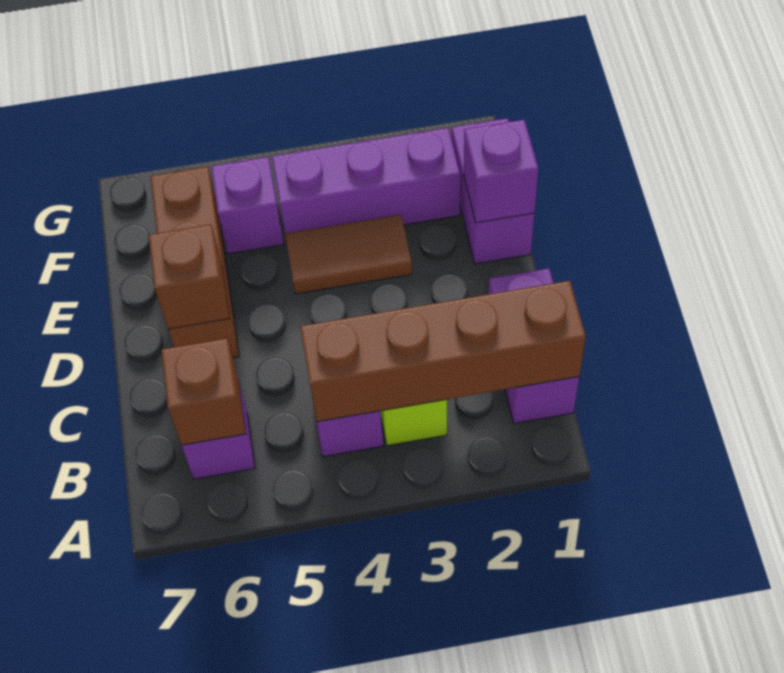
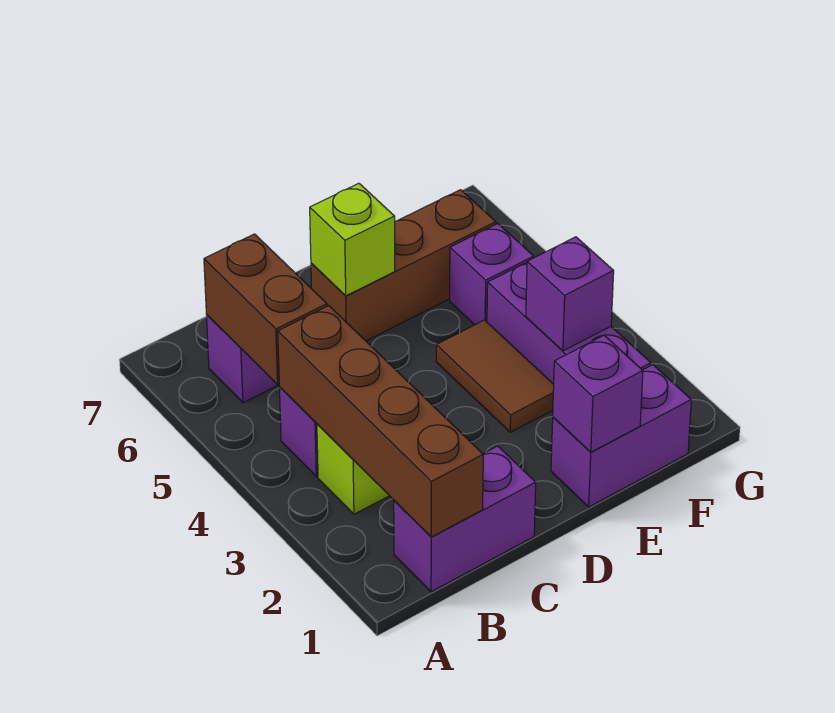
brown brick B6 level 2 -> brown brick B5:B6 level 2
brown brick D6 level 2 -> lime brick D6 level 2
none -> purple brick F3 level 2

